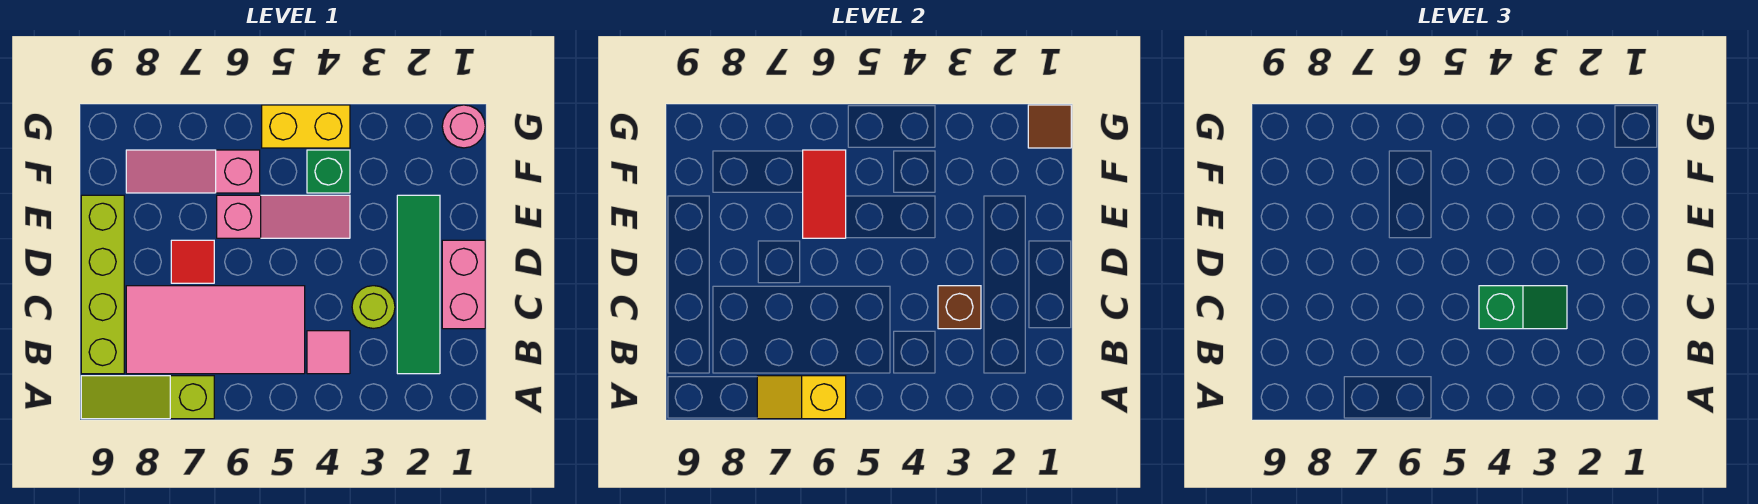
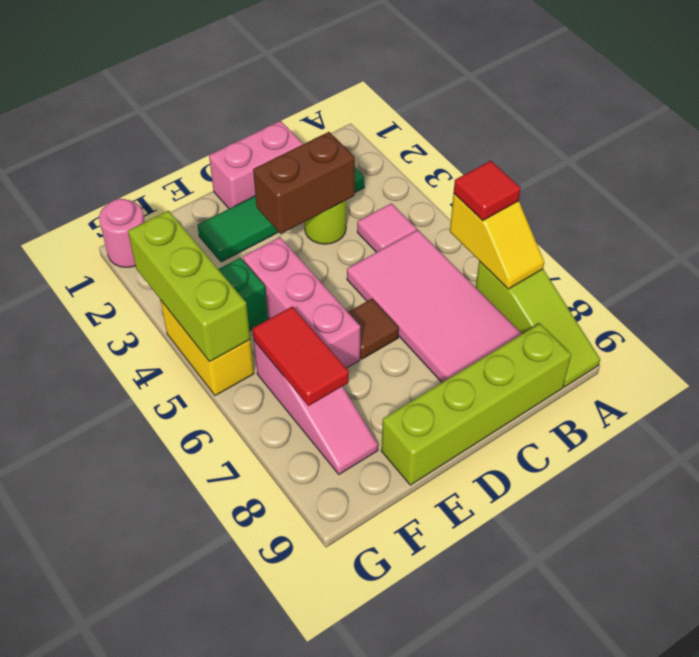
brown brick C3 level 2 -> brown brick C3:D3 level 2
green slope C3:C4 level 3 top 4 -> none
red tile D7 level 1 -> red tile A6 level 3
pink slope E4:E6 level 1 top 6 -> pink brick E4:E6 level 1
red tile E6:F6 level 2 -> red tile F6:F7 level 2
brown tile G1 level 2 -> brown tile D6 level 1
none -> lime brick G3:G5 level 2

